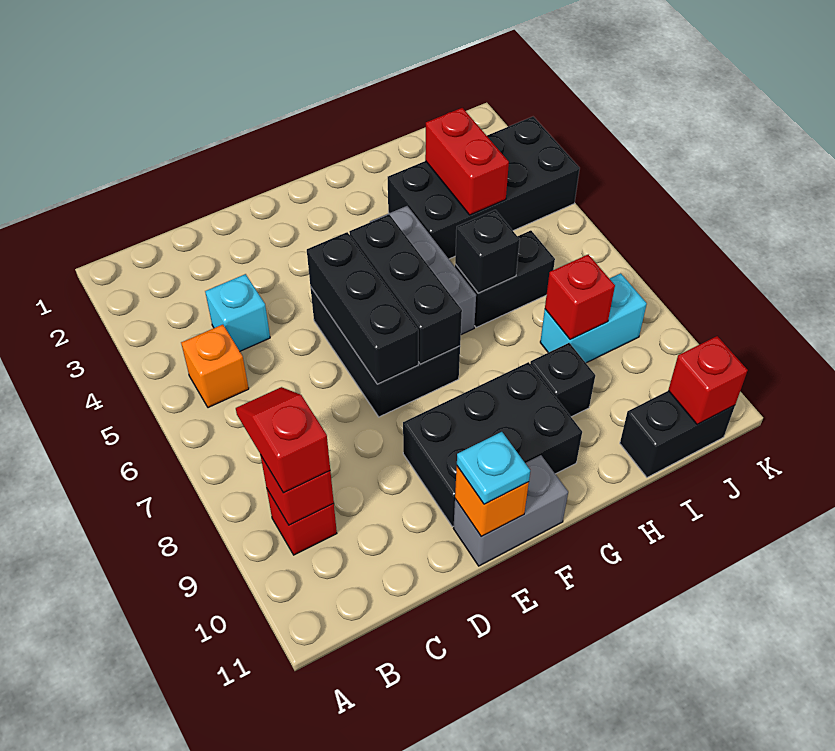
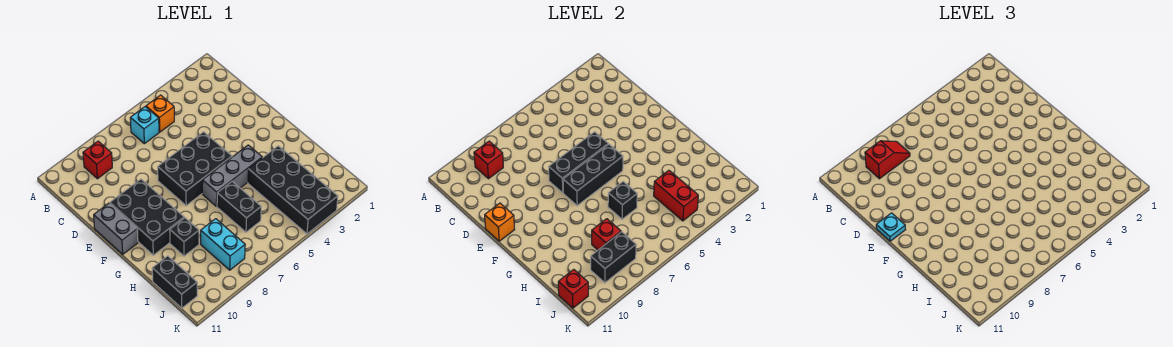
cyan brick C4 level 1 -> cyan brick B6 level 1
red brick I3:I4 level 2 -> red brick I4:J4 level 2
none -> black brick J8:J9 level 2

